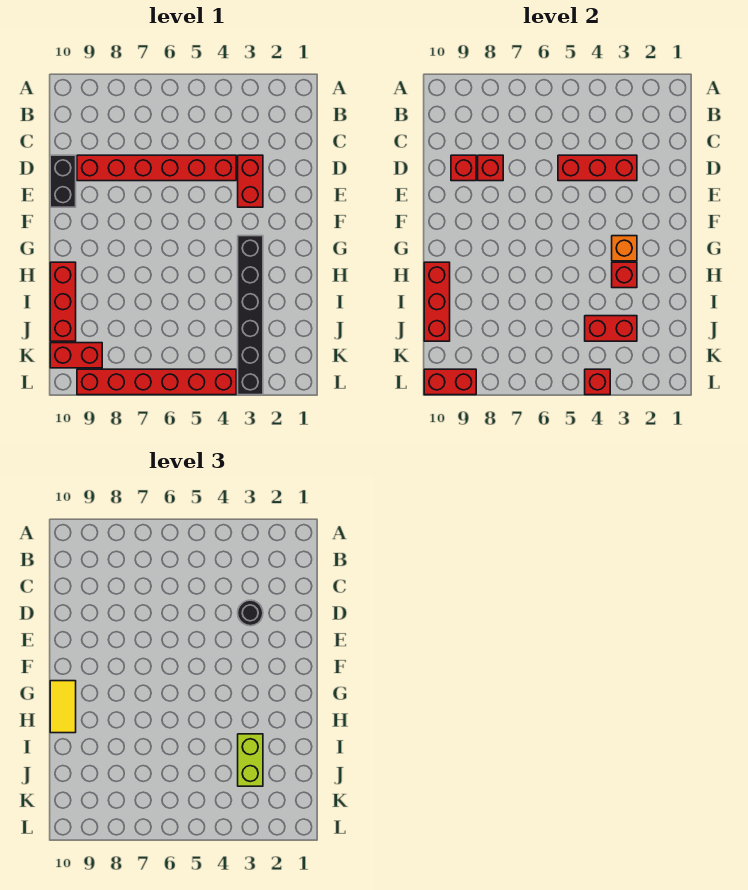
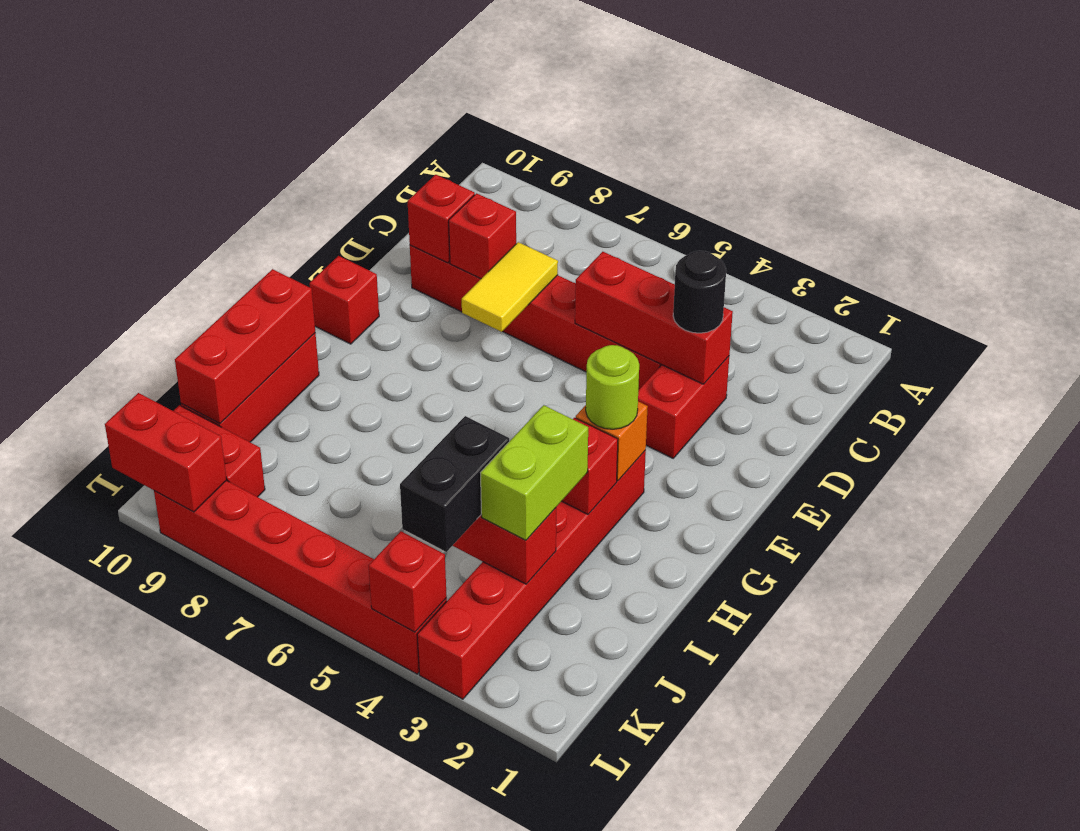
black brick D10:E10 level 1 -> black brick J4:K4 level 3
none -> red brick F10 level 1
black brick G3:L3 level 1 -> red brick G3:L3 level 1
none -> lime round brick G3 level 3
yellow tile G10:H10 level 3 -> yellow tile D7:E7 level 2

